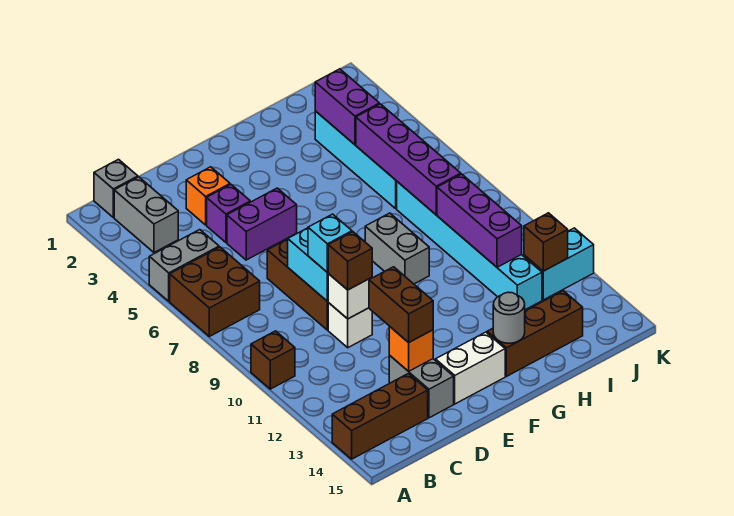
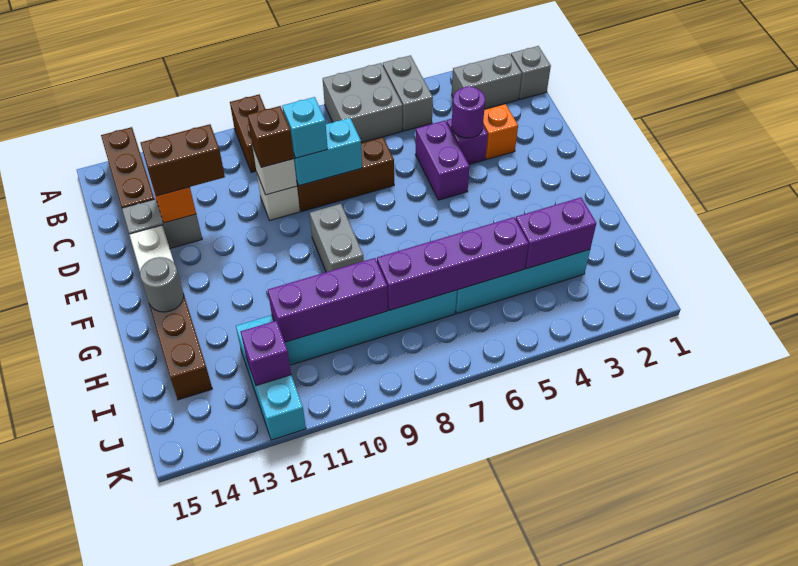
brown brick A6:B7 level 1 -> grey brick A6:B7 level 1
brown brick A10 level 1 -> brown brick A10:B10 level 1
none -> purple round brick D4 level 2
grey brick G8:G9 level 1 -> grey brick F9:G9 level 1
brown brick J12 level 2 -> purple brick J12 level 2

